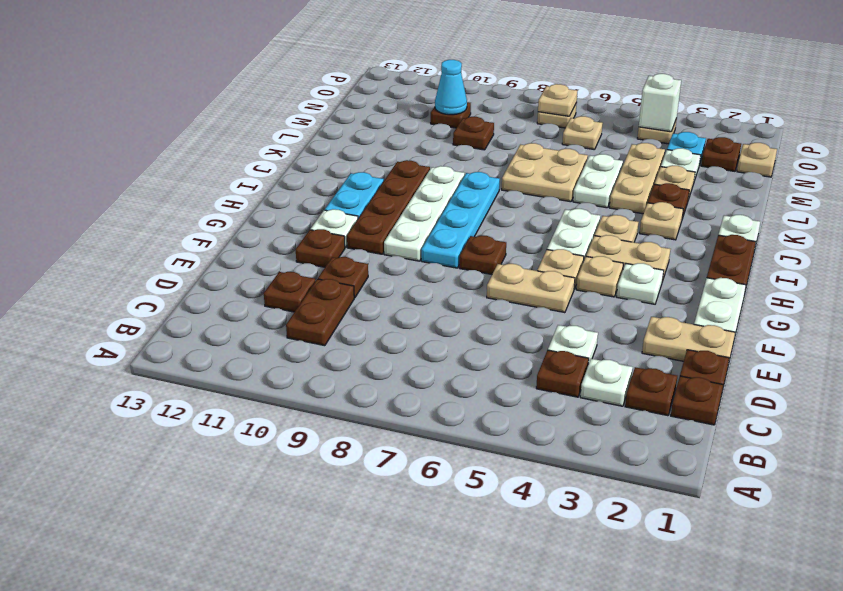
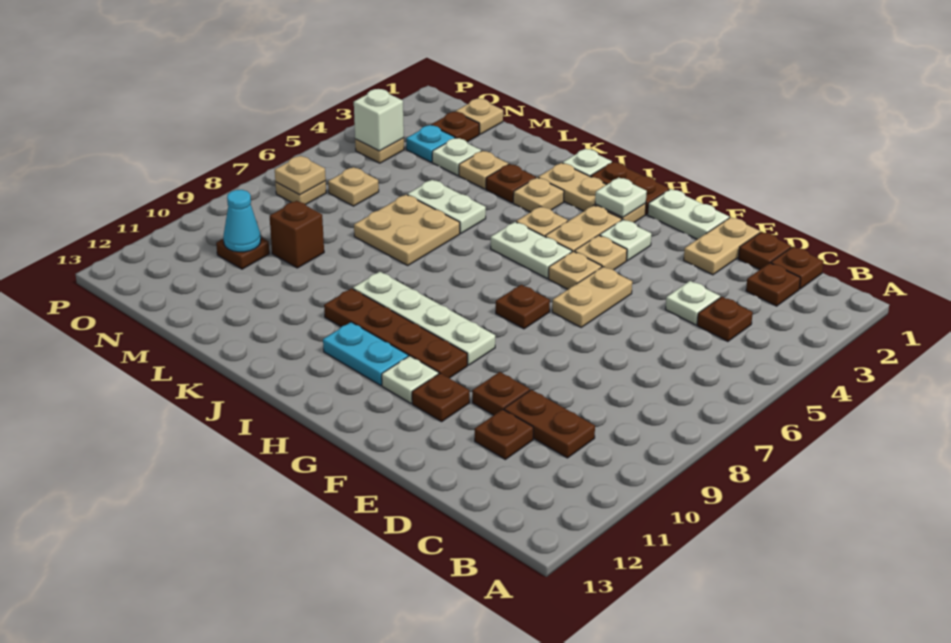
white plate C3 level 1 -> white plate H2 level 2
cyan plate G8:J8 level 1 -> none
tan plate K4:M4 level 1 -> tan plate H2:J2 level 1
brown plate M9 level 1 -> brown brick M9 level 1

